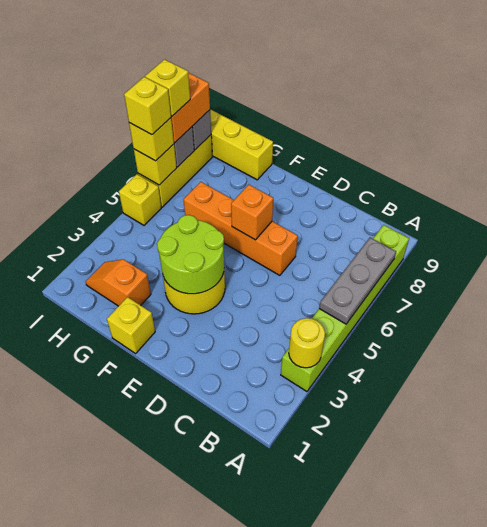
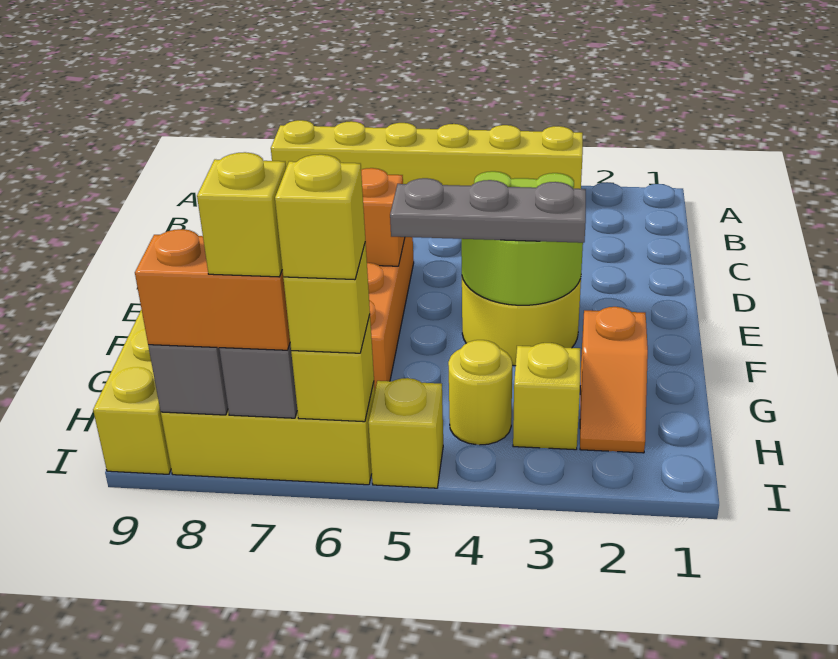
lime brick A3:A8 level 1 -> yellow brick A3:A8 level 1
yellow round brick A3 level 2 -> yellow round brick H4 level 1
grey plate A5:A7 level 2 -> grey plate F3:F5 level 3
yellow brick F1 level 1 -> yellow brick H3 level 1

